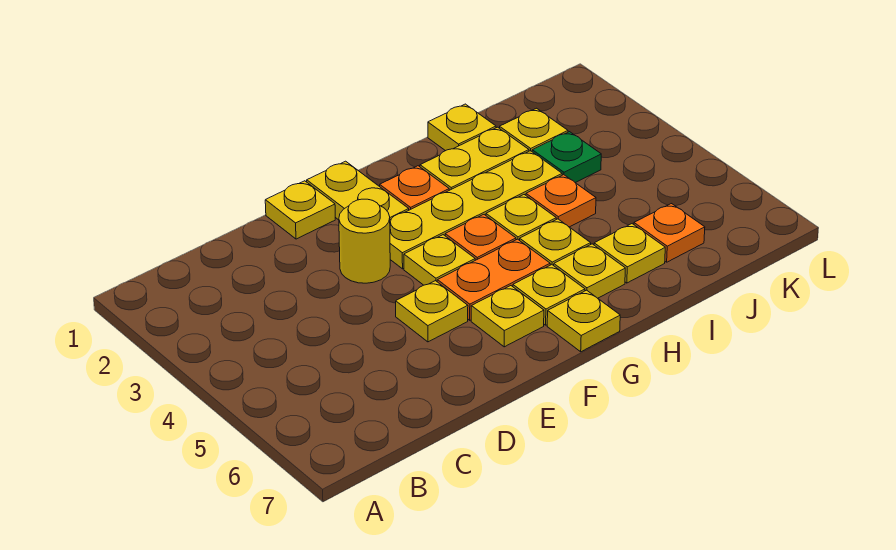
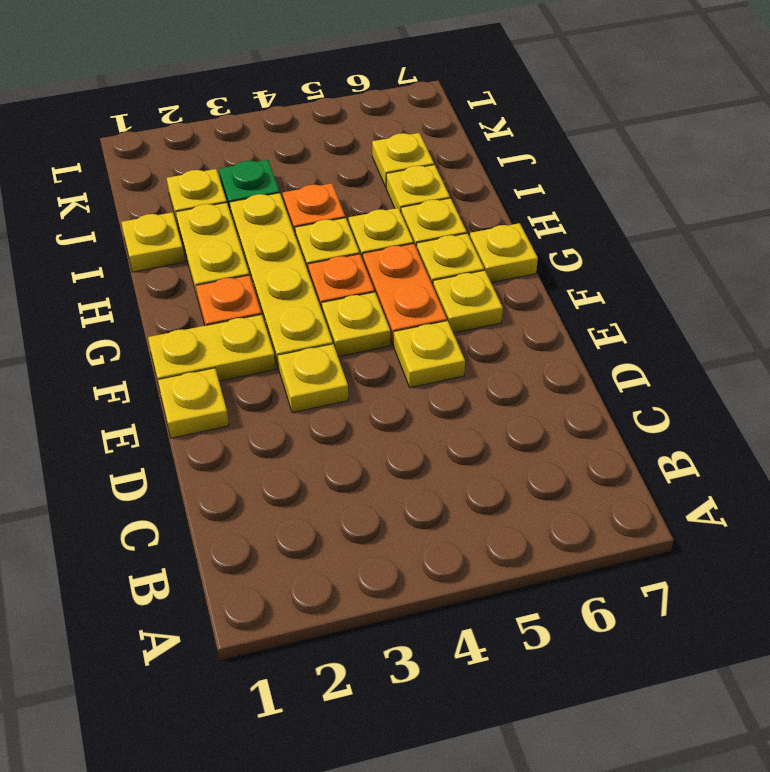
yellow round brick E3 level 1 -> yellow plate E3 level 1
orange plate J6 level 1 -> yellow plate J6 level 1

